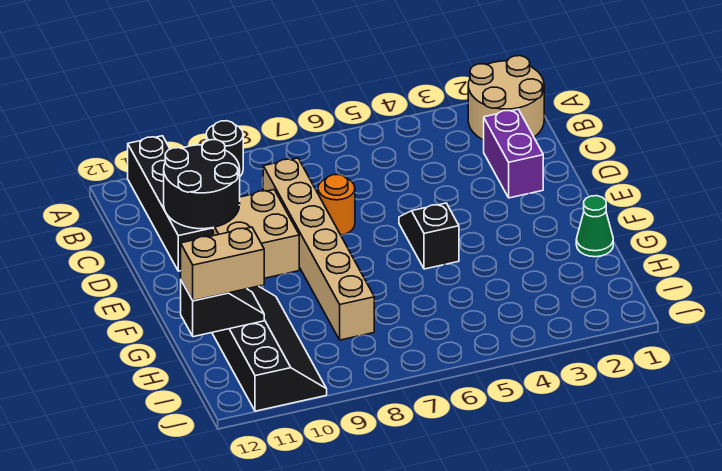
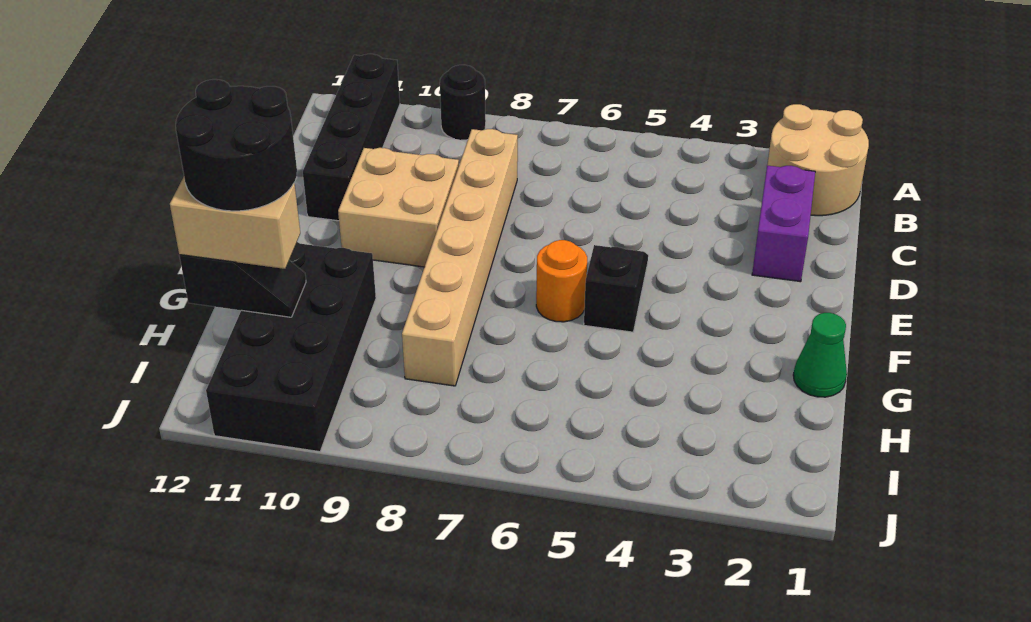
black round brick C10:D11 level 2 -> black round brick G11:H12 level 4
orange round brick D7 level 1 -> orange round brick F6 level 1
black slope G10:J11 level 1 top 11 -> black brick G10:J11 level 1

